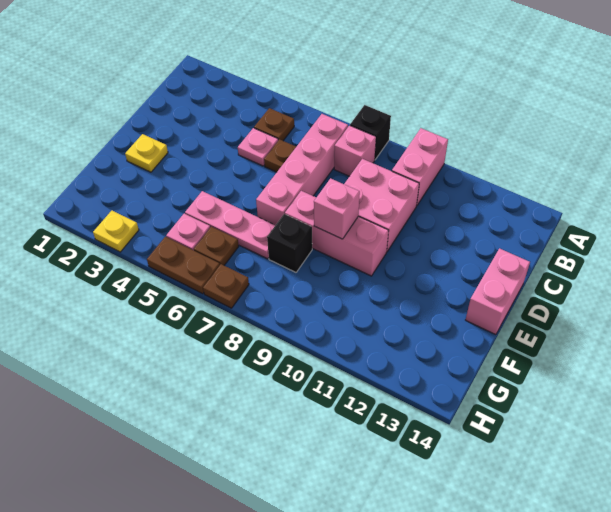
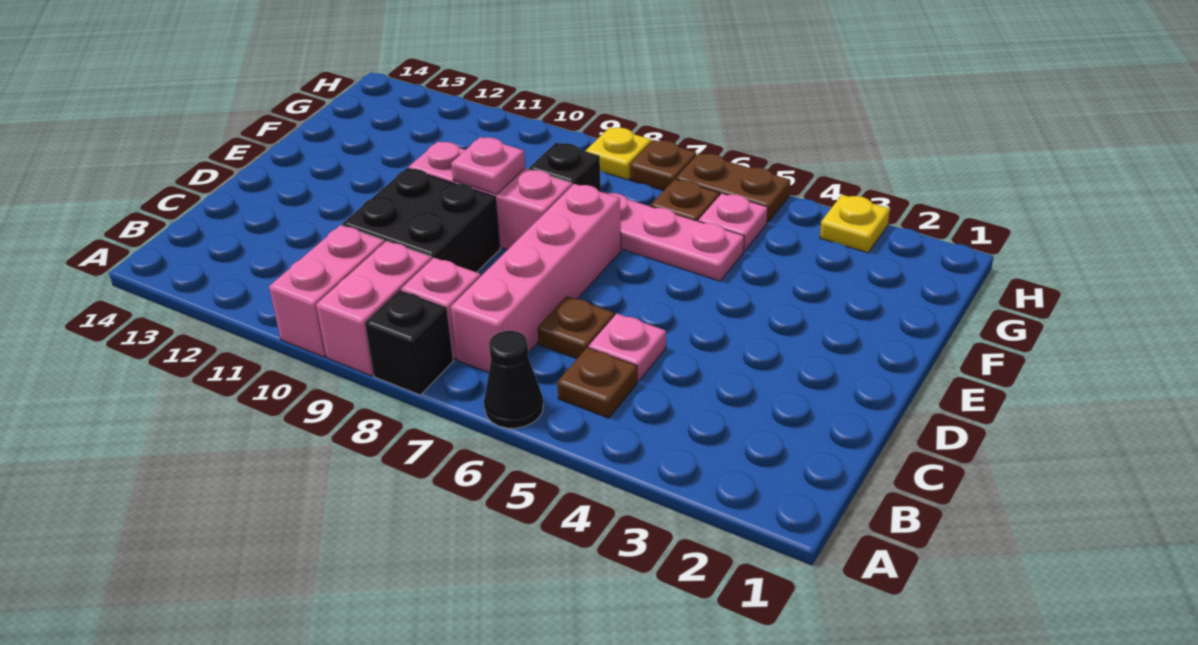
none -> black cone A6 level 1
pink brick C9:D10 level 1 -> black brick C9:D10 level 1
pink brick D14:E14 level 1 -> pink brick A9:B9 level 1
yellow plate E2 level 1 -> yellow plate H8 level 1
pink brick E9 level 2 -> pink plate E9 level 2

